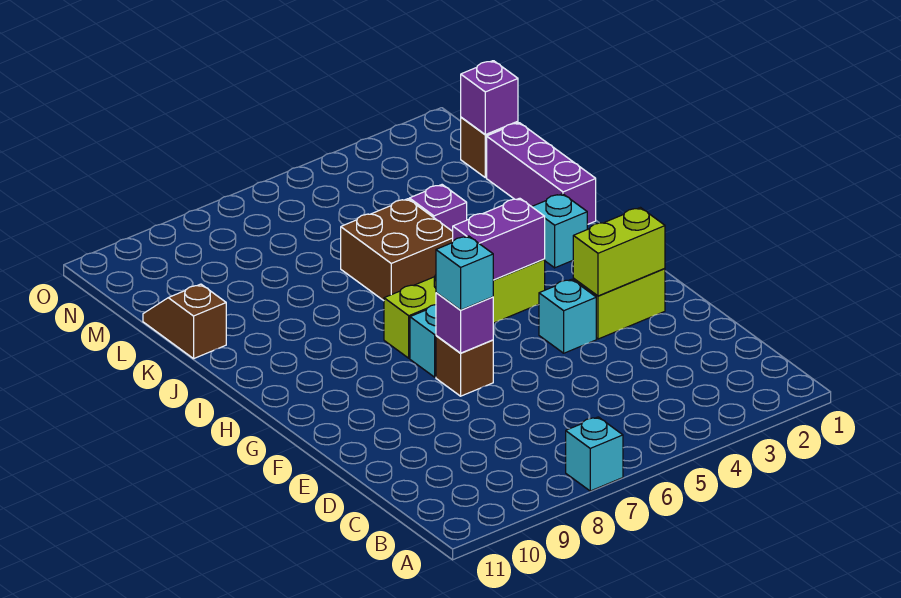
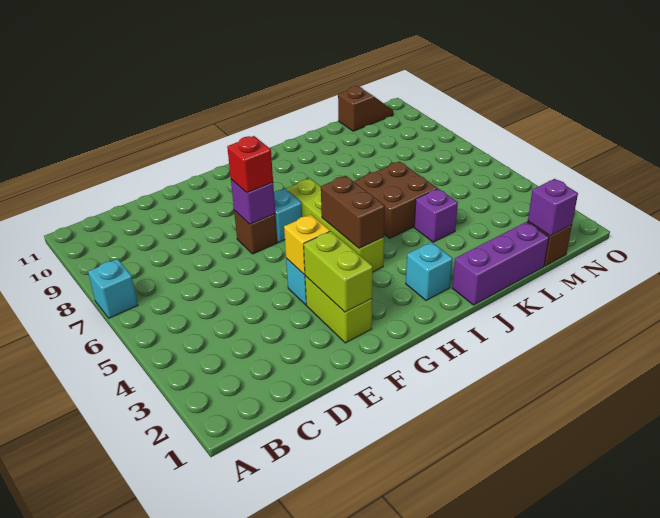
none -> yellow brick F4 level 2
cyan brick F7 level 3 -> red brick F7 level 3
purple brick H4:H5 level 2 -> brown brick H4:H5 level 2
brown slope K11:L11 level 1 top K -> brown slope M11:N11 level 1 top M

